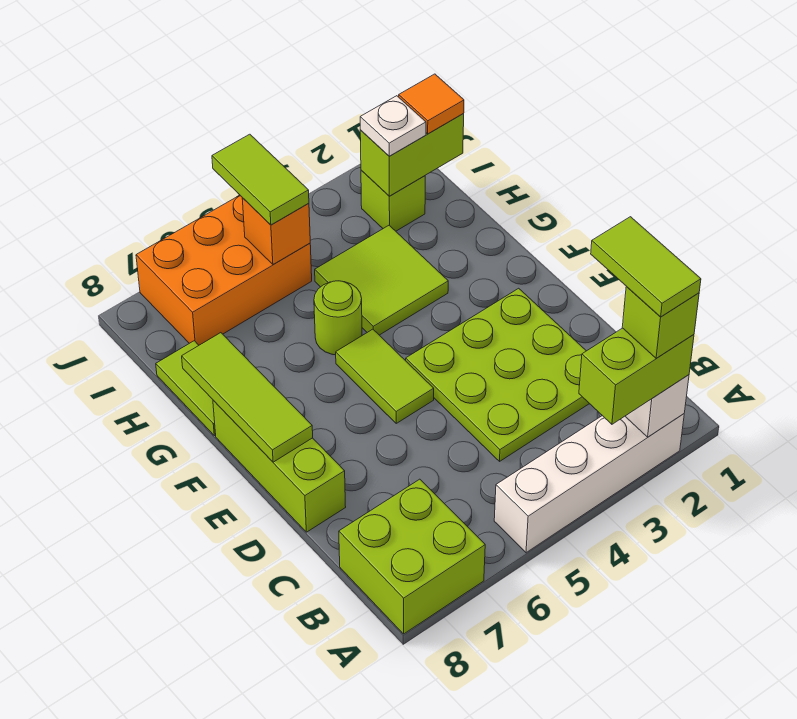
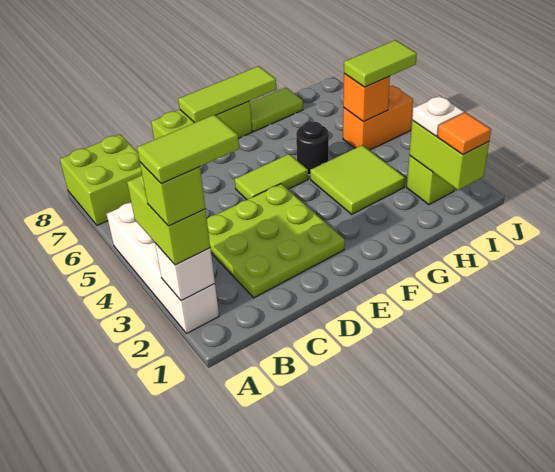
lime round brick G5 level 1 -> black round brick G5 level 1
orange brick I5:J7 level 1 -> orange brick I5:J5 level 1

